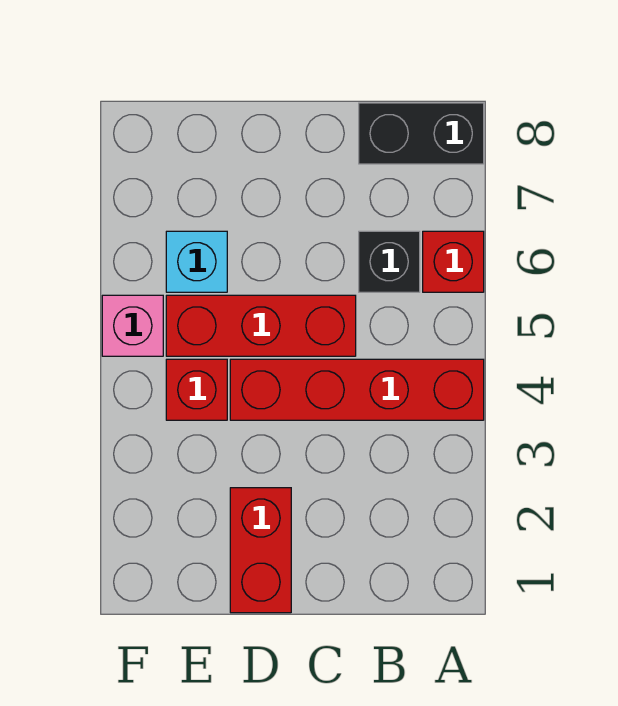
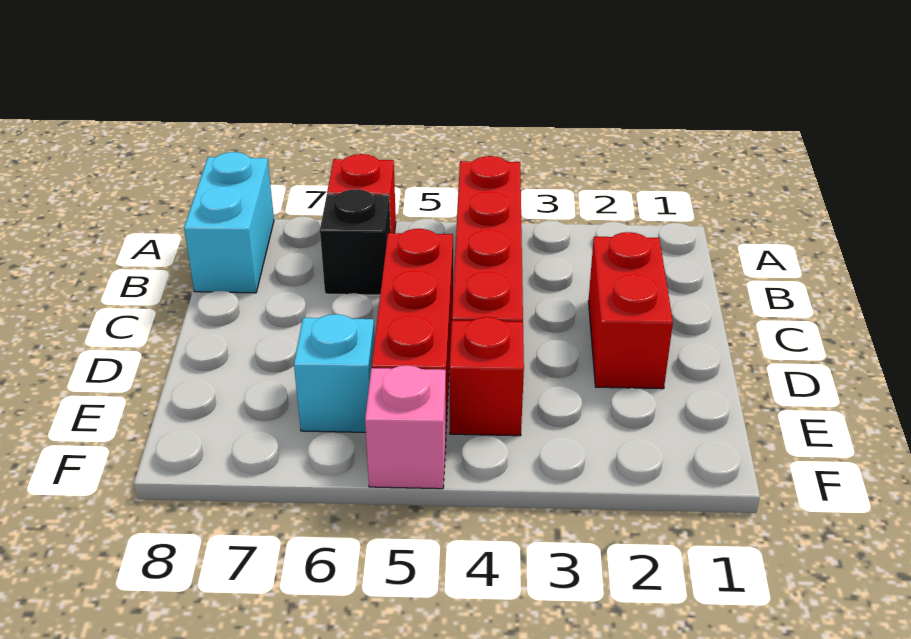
black brick A8:B8 level 1 -> cyan brick A8:B8 level 1
red brick D1:D2 level 1 -> red brick C2:D2 level 1

